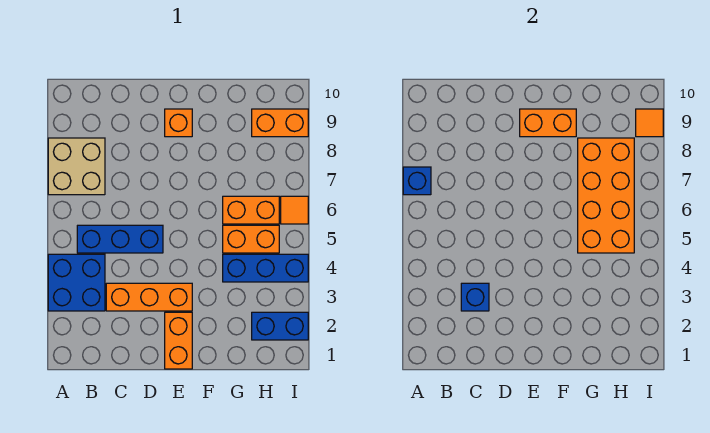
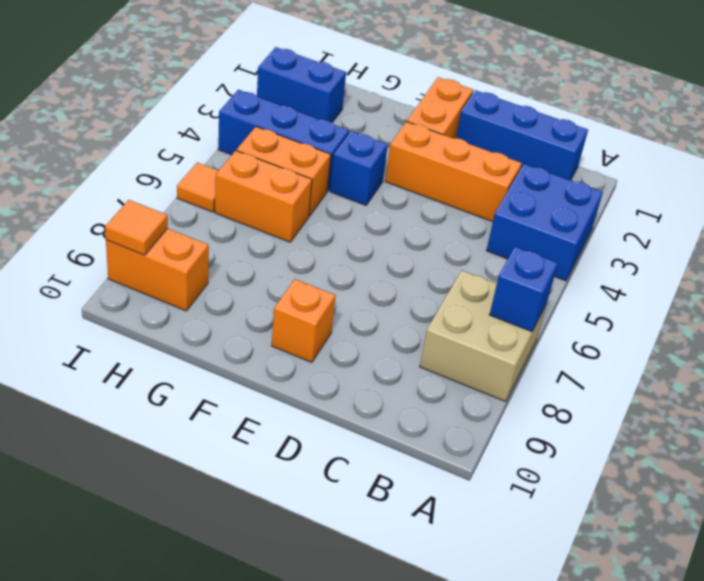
blue brick B5:D5 level 1 -> blue brick B1:D1 level 1
blue brick C3 level 2 -> blue brick F4 level 1
orange brick E9:F9 level 2 -> none
orange brick G5:H8 level 2 -> none

